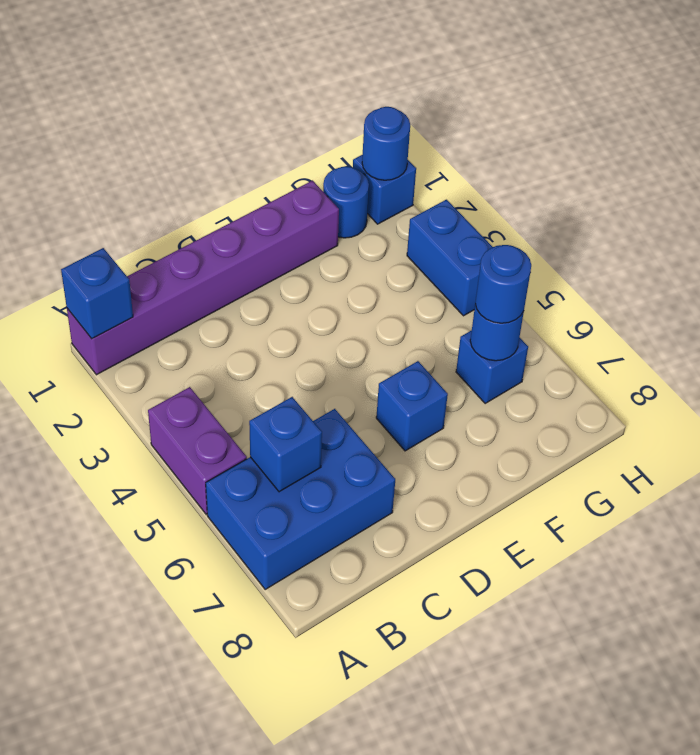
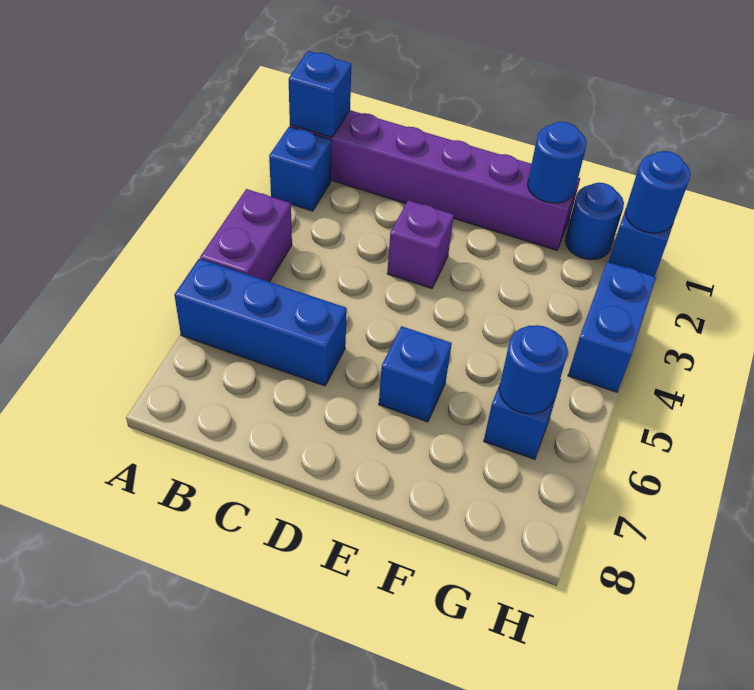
blue brick A6:C7 level 1 -> blue brick A6:C6 level 1
blue brick B6 level 2 -> blue brick A2 level 1
none -> purple brick D3 level 1
blue round brick G6 level 3 -> blue round brick F1 level 2

